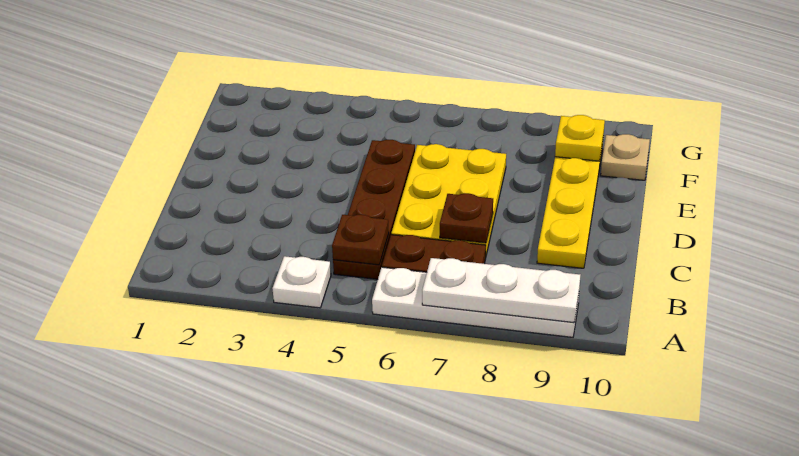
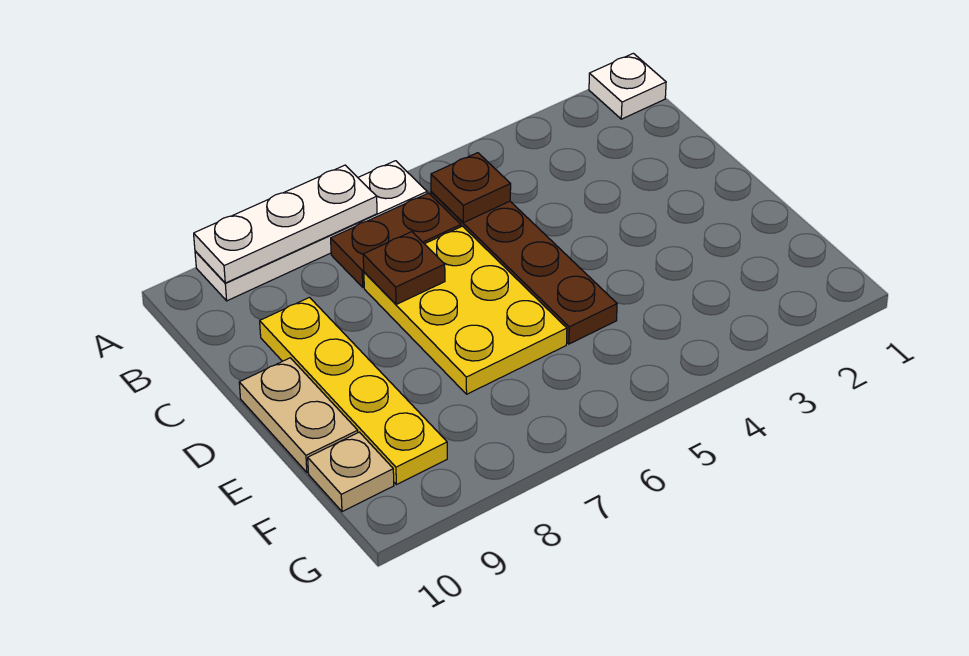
white plate A4 level 1 -> white plate A1 level 1
none -> tan plate D10:E10 level 1
yellow plate F9 level 2 -> none

